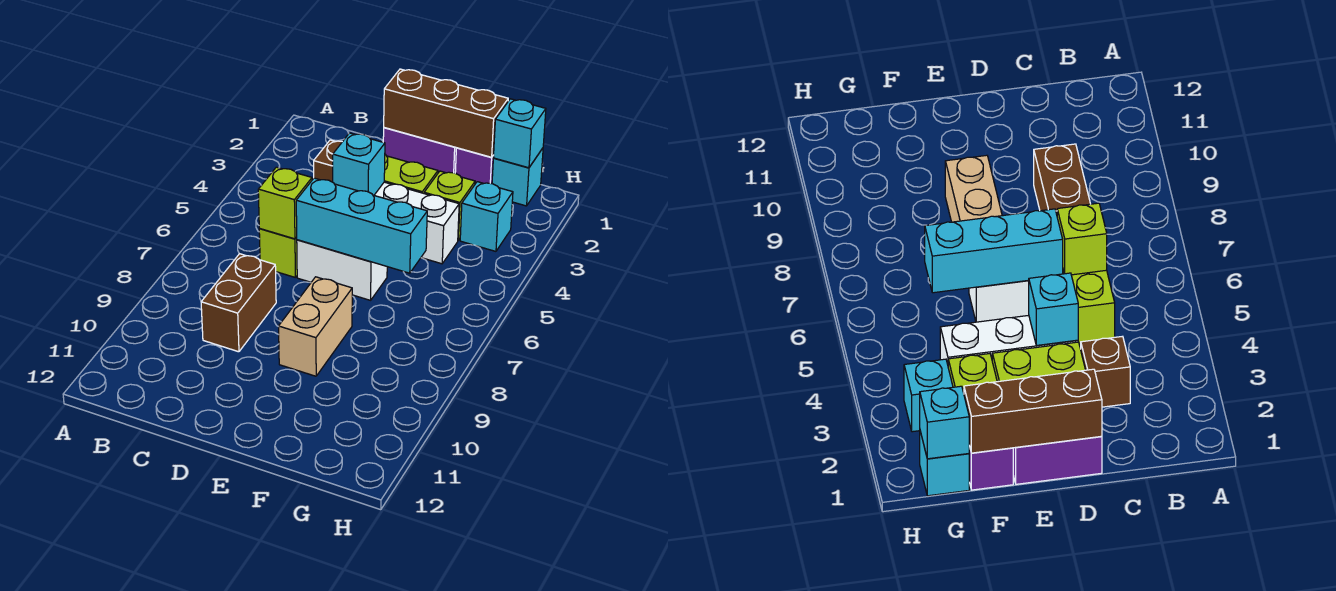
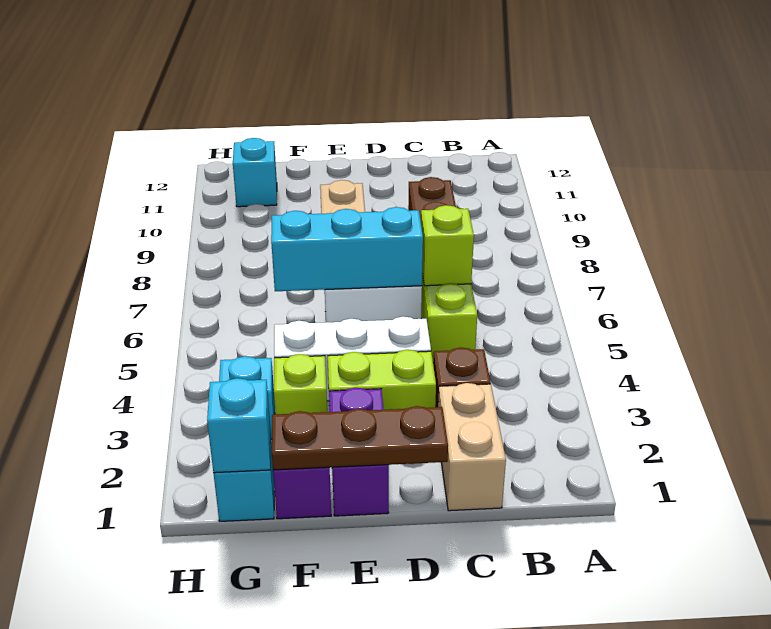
none -> tan brick C1:C2 level 1
purple brick D1:E1 level 1 -> purple brick E1:E2 level 1
brown brick D1:F1 level 2 -> brown plate D1:F1 level 2
cyan brick D4 level 2 -> cyan brick G11 level 1

